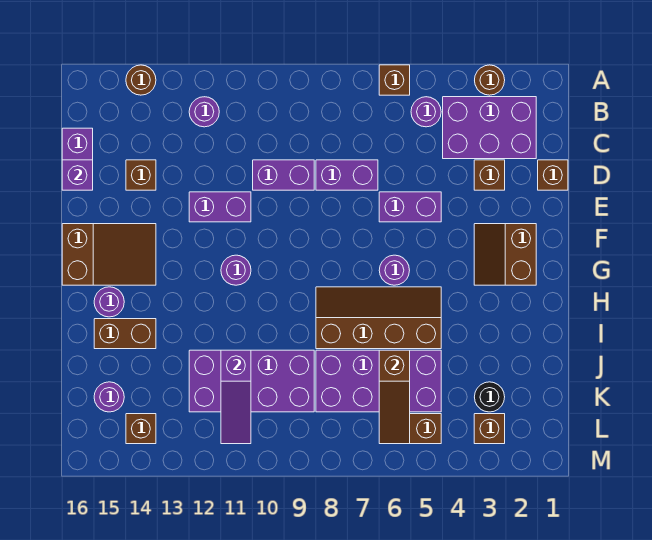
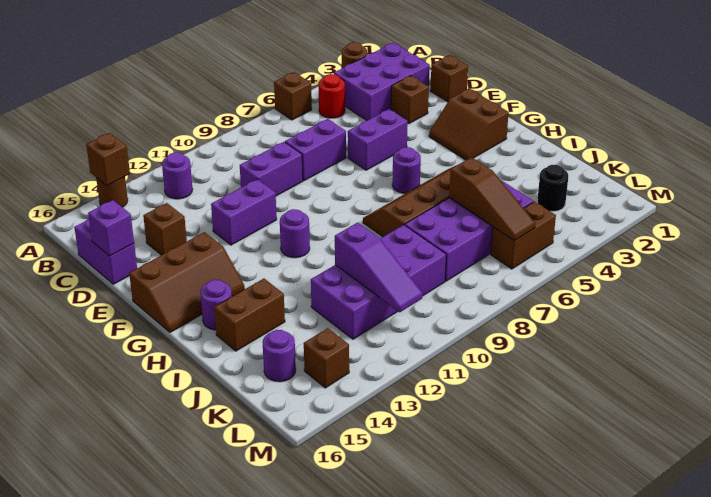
purple round brick B5 level 1 -> red round brick B5 level 1
brown slope F14:G16 level 1 top 16 -> brown slope F14:G16 level 1 top F
brown brick L3 level 1 -> brown brick A14 level 2

